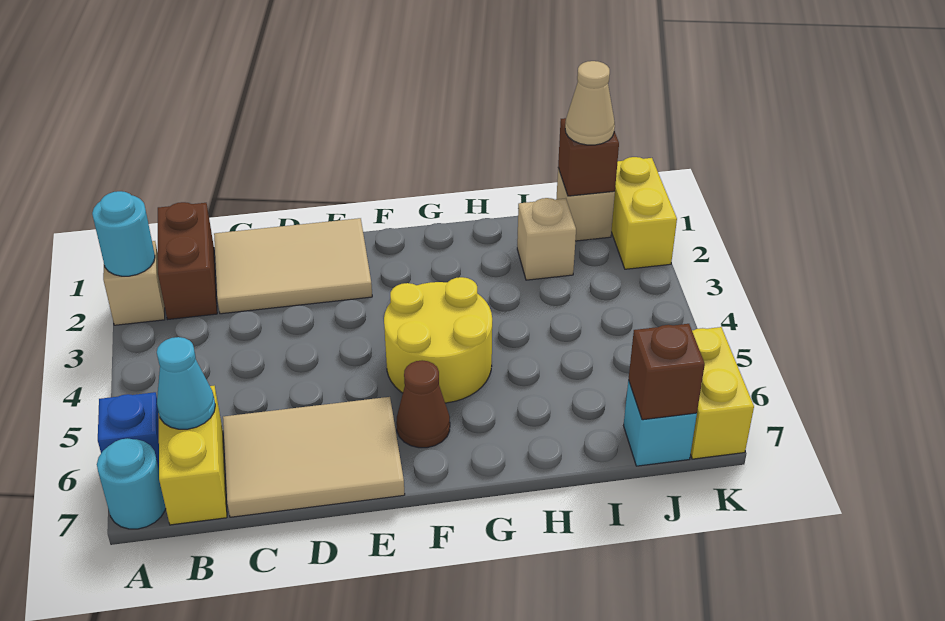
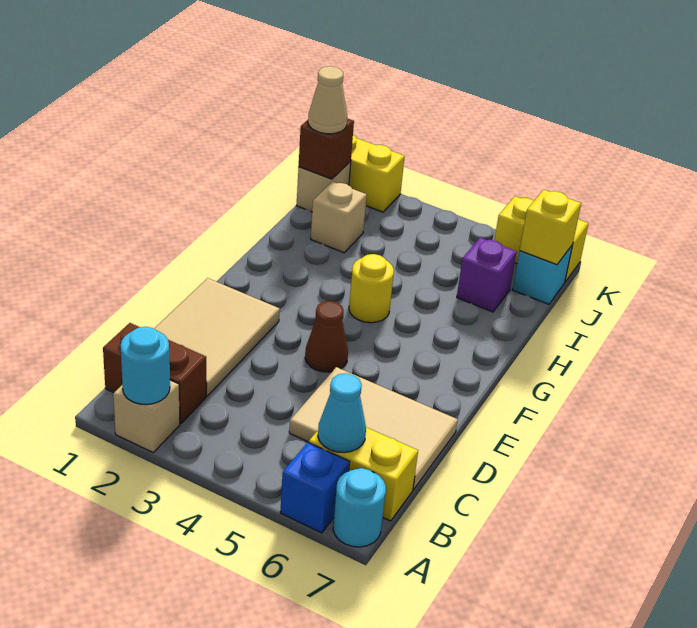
tan tile C6:E7 level 1 -> tan tile C5:D7 level 1
yellow round brick F4:G5 level 1 -> yellow round brick G4 level 1
brown cone F6 level 1 -> brown cone E4 level 1
none -> purple brick I6 level 1
brown brick J7 level 2 -> yellow brick J7 level 2

